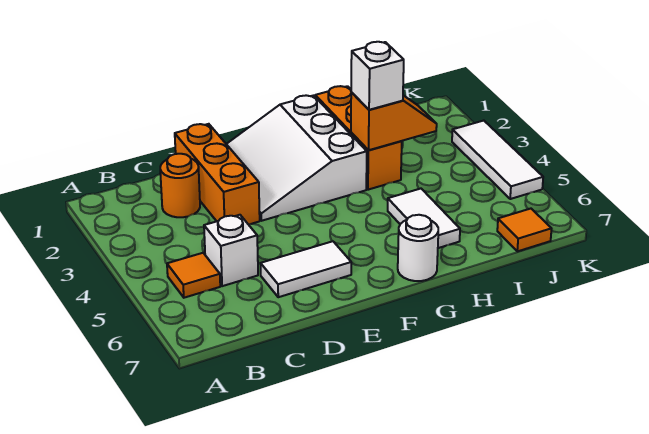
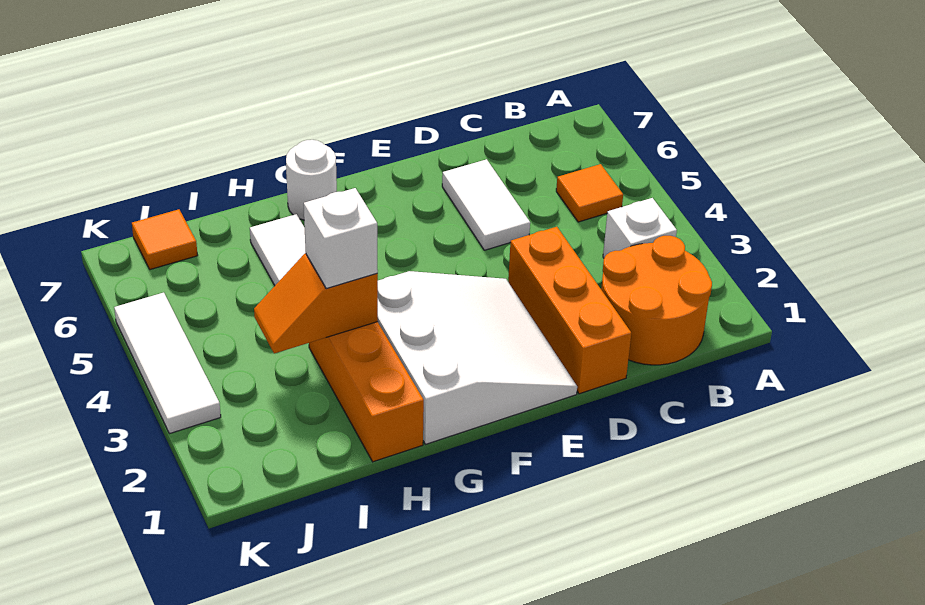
orange round brick C2 level 1 -> orange round brick B1:C2 level 1
white brick C5 level 1 -> white brick B3 level 1
white tile D6:E6 level 1 -> white tile D5:D6 level 1

